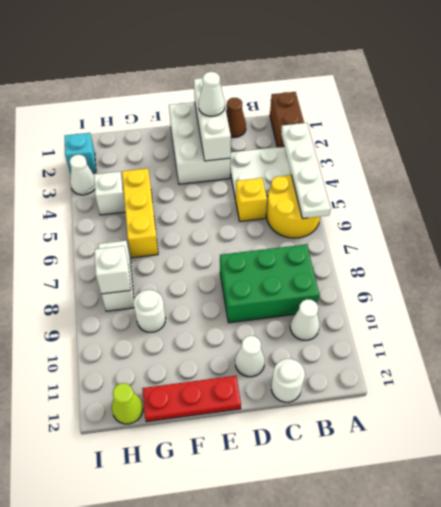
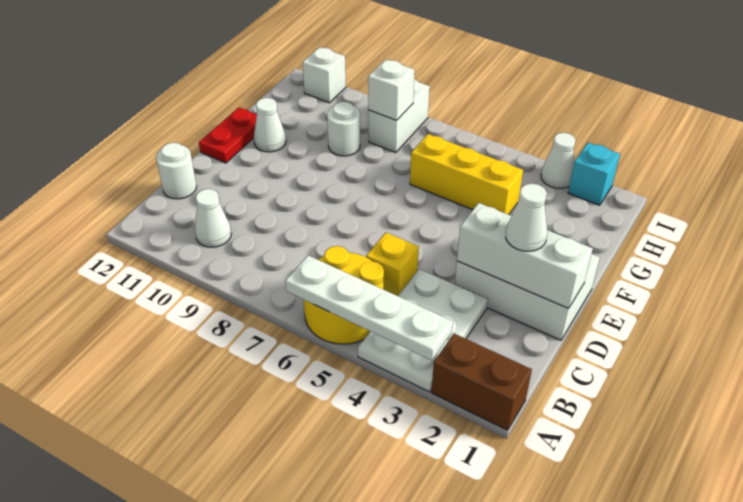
green brick B8:D9 level 1 -> none
brown cone C1 level 1 -> none
white cone D11 level 1 -> white cone F11 level 1
red plate E12:G12 level 1 -> red plate E12:F12 level 1
white brick H4 level 1 -> white brick I11 level 1
white brick H7:H8 level 1 -> white brick H8:I8 level 1
lime cone H12 level 1 -> none

